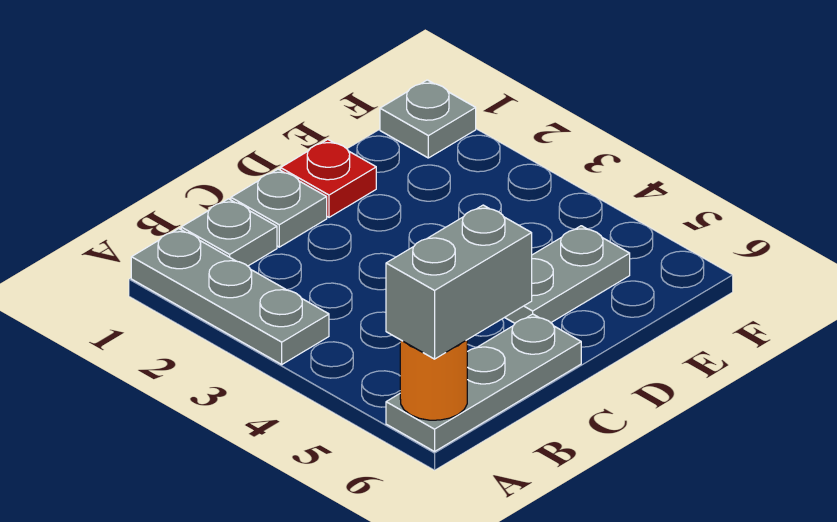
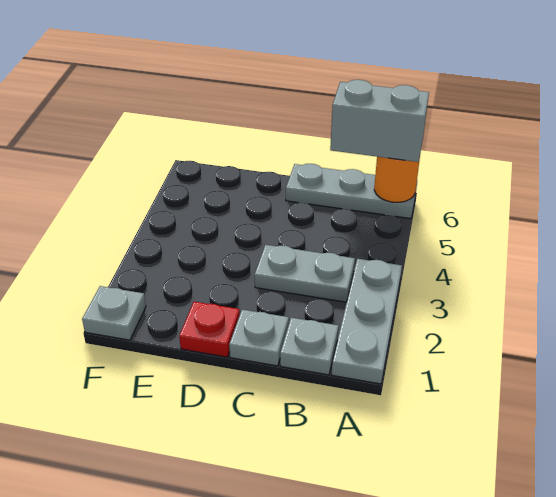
grey plate D5:E5 level 1 -> grey plate B3:C3 level 1

